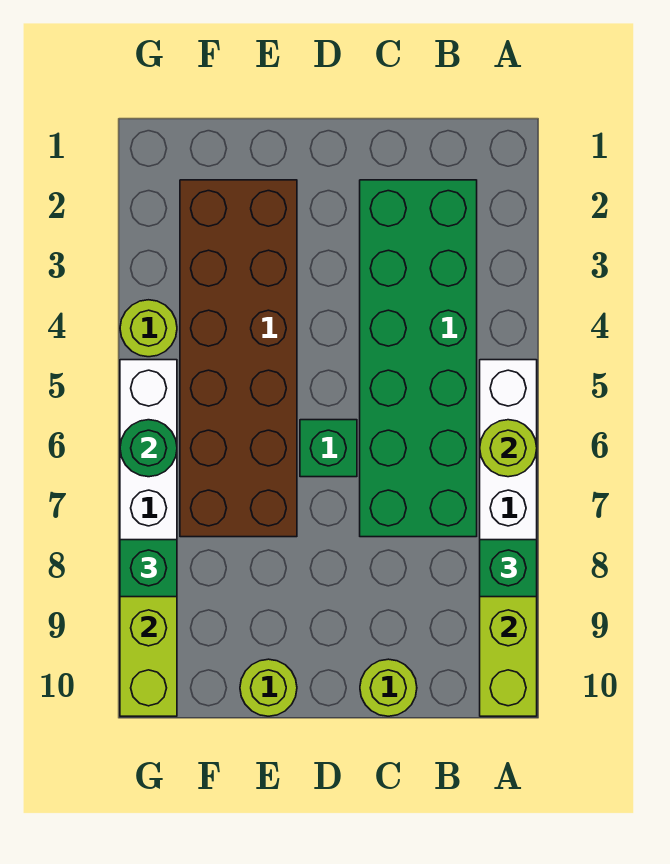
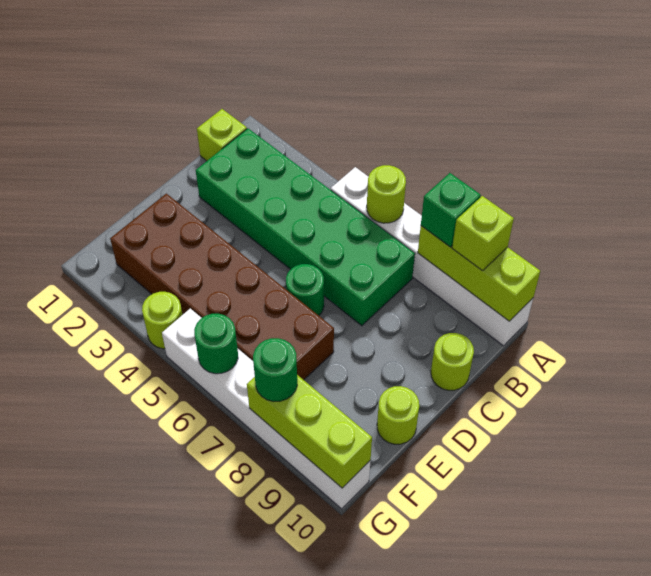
none -> lime brick A9 level 3
none -> lime brick B1 level 1
green brick D6 level 1 -> green round brick D6 level 1
green brick G8 level 3 -> green round brick G8 level 3

